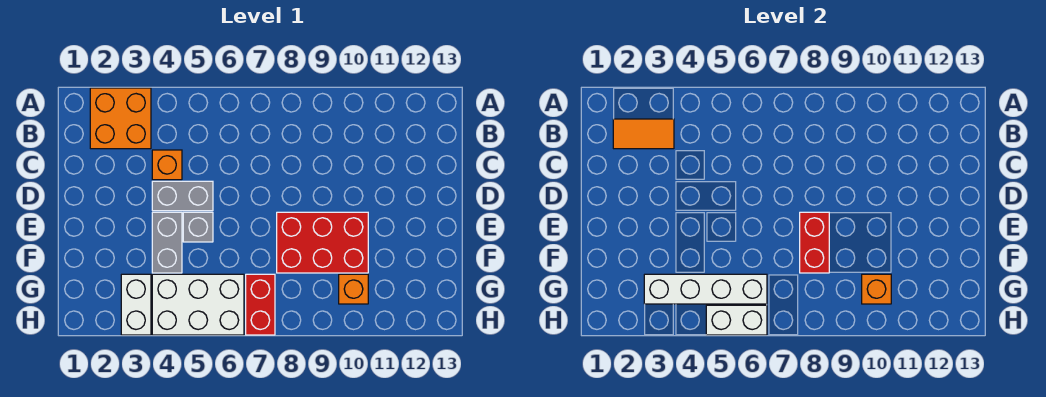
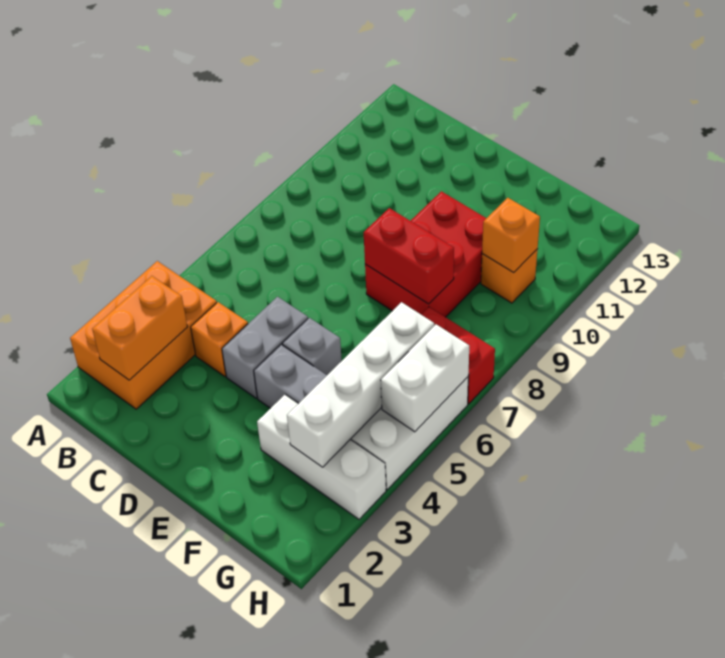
orange brick A2:B3 level 1 -> orange brick A2:B4 level 1
orange tile B2:B3 level 2 -> orange brick B2:B3 level 2
white brick G3:H3 level 1 -> white brick F3:H3 level 1

